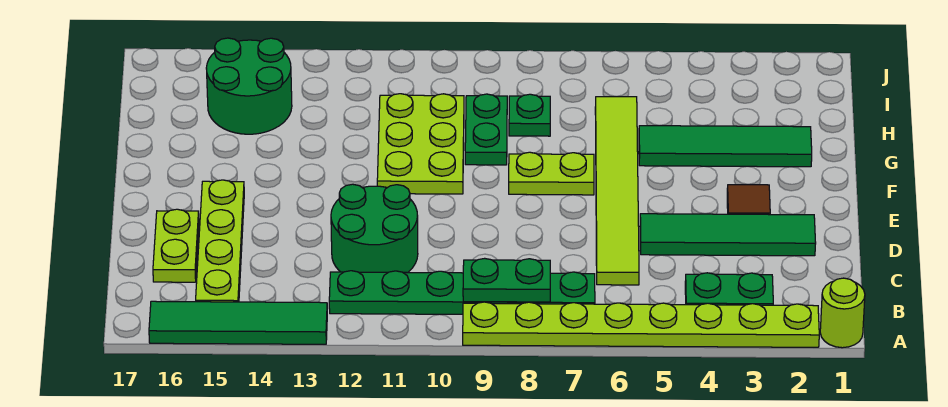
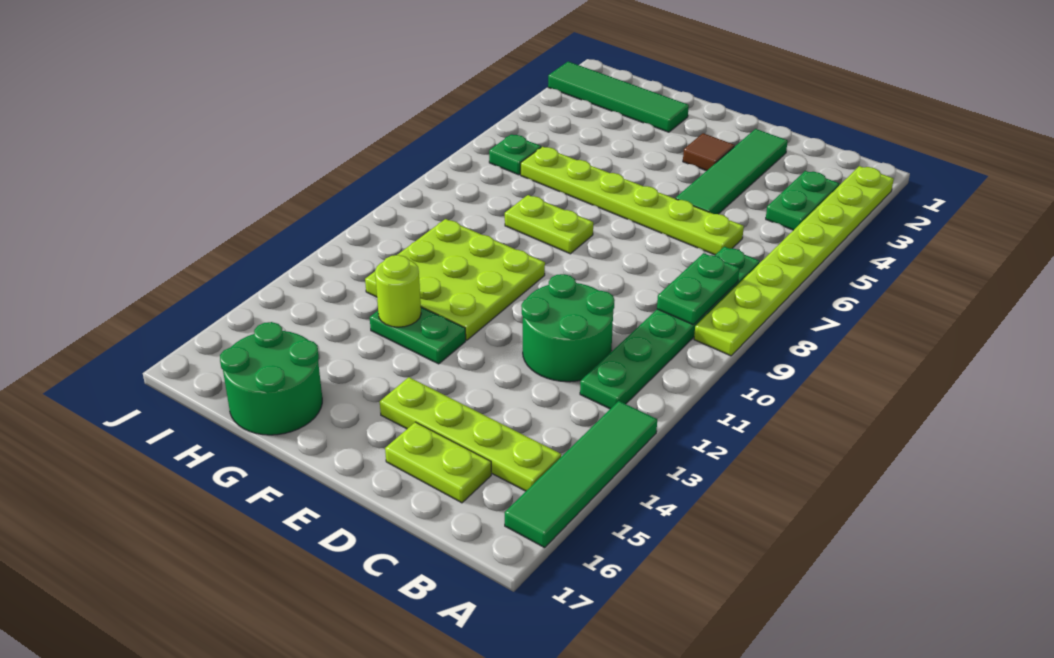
lime round brick A1 level 1 -> lime round brick G13 level 2
lime tile C6:H6 level 1 -> lime plate C6:H6 level 1
lime plate F7:F8 level 1 -> lime plate F8:G8 level 1
lime plate F10:H11 level 1 -> lime plate F10:H12 level 1
green tile G2:G5 level 1 -> green tile G2:J2 level 1
green plate G9:H9 level 1 -> green plate F13:G13 level 1
green plate H8 level 1 -> green plate I6 level 1
green round brick H14:I15 level 1 -> green round brick G16:H17 level 1

